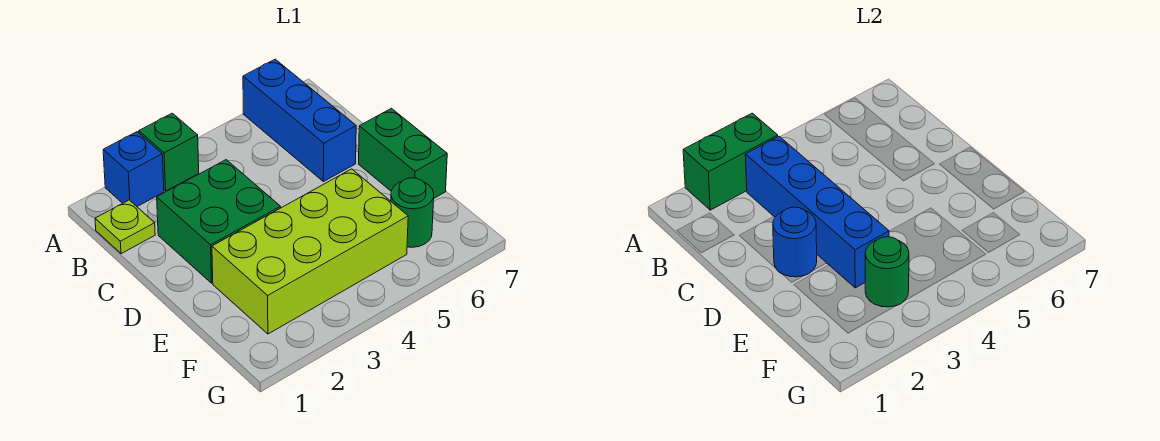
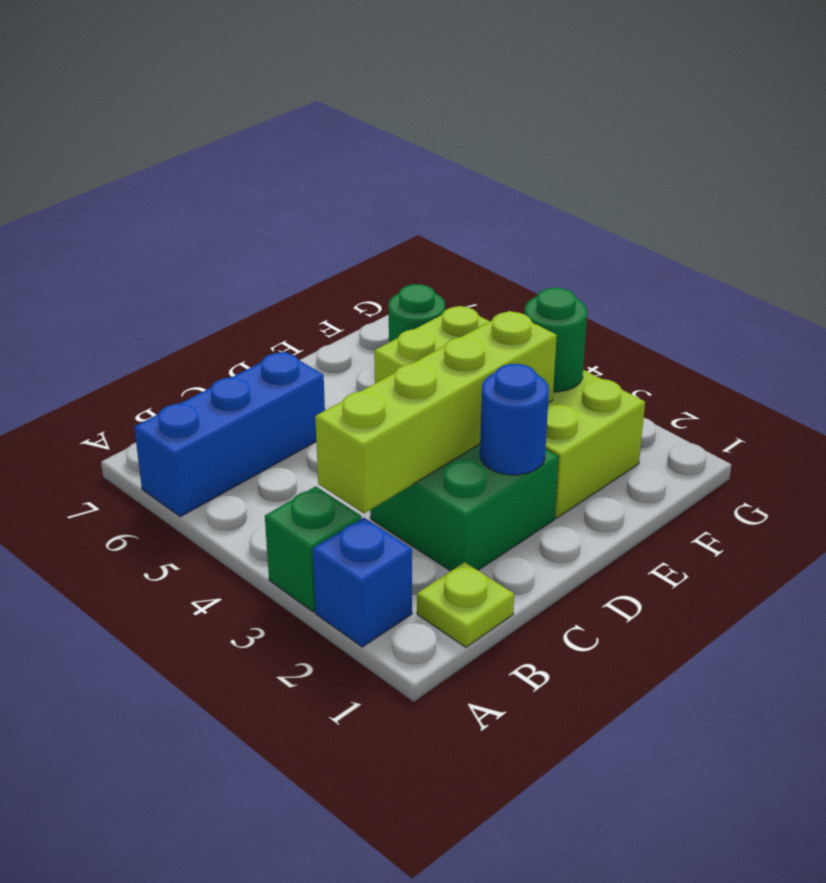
green brick A2:A3 level 2 -> none
blue brick B3:E3 level 2 -> lime brick B3:E3 level 2
green brick D7:E7 level 1 -> none

